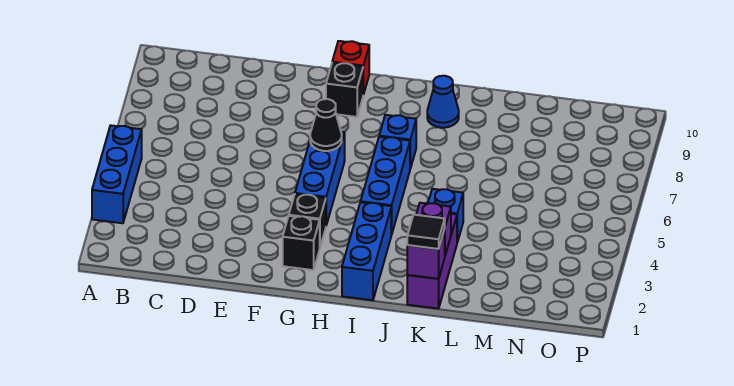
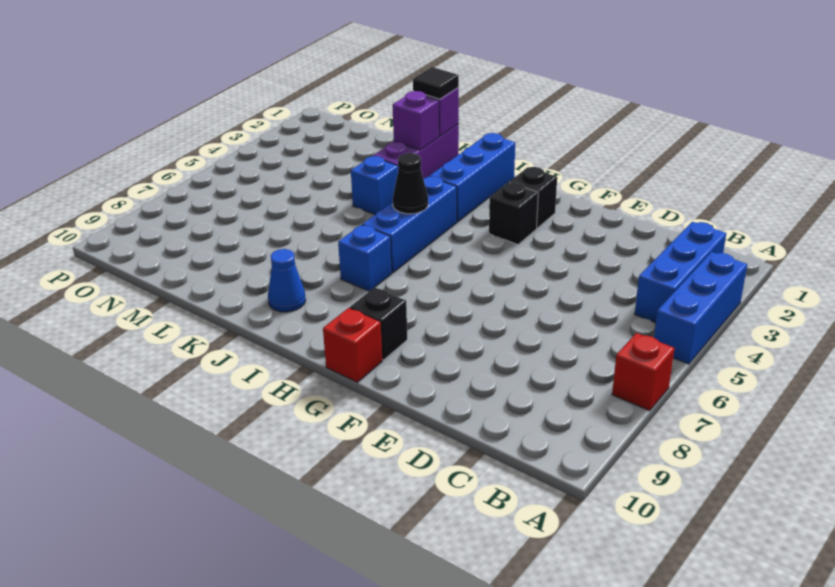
none -> red brick A7 level 1
blue brick G4:G6 level 1 -> blue brick B2:B4 level 1
black cone G6 level 2 -> black cone I5 level 2

